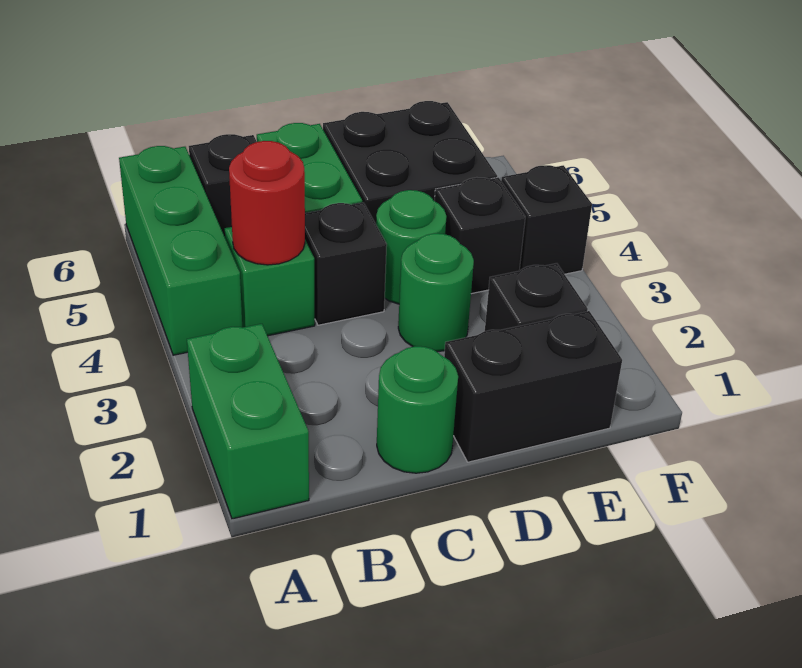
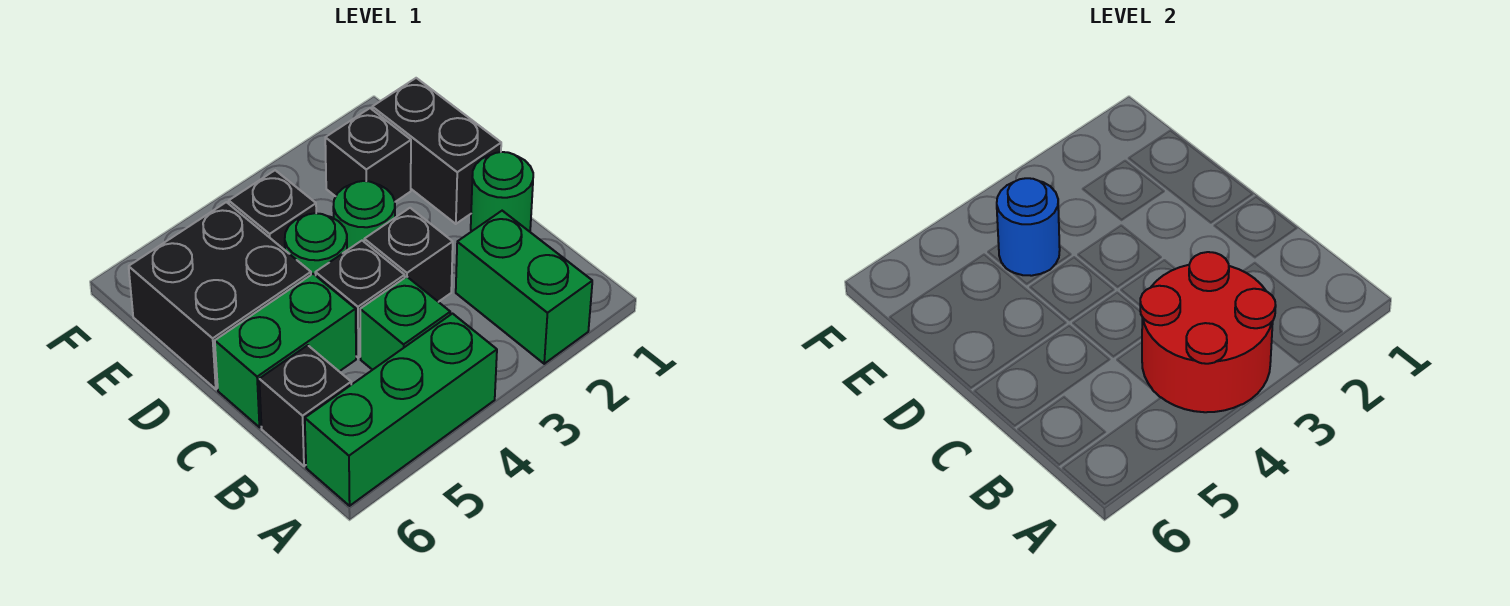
green brick A1:A2 level 1 -> green brick A2:B2 level 1
red round brick B4 level 2 -> red round brick A3:B4 level 2
none -> blue round brick E4 level 2
black brick F4 level 1 -> black brick C3 level 1

